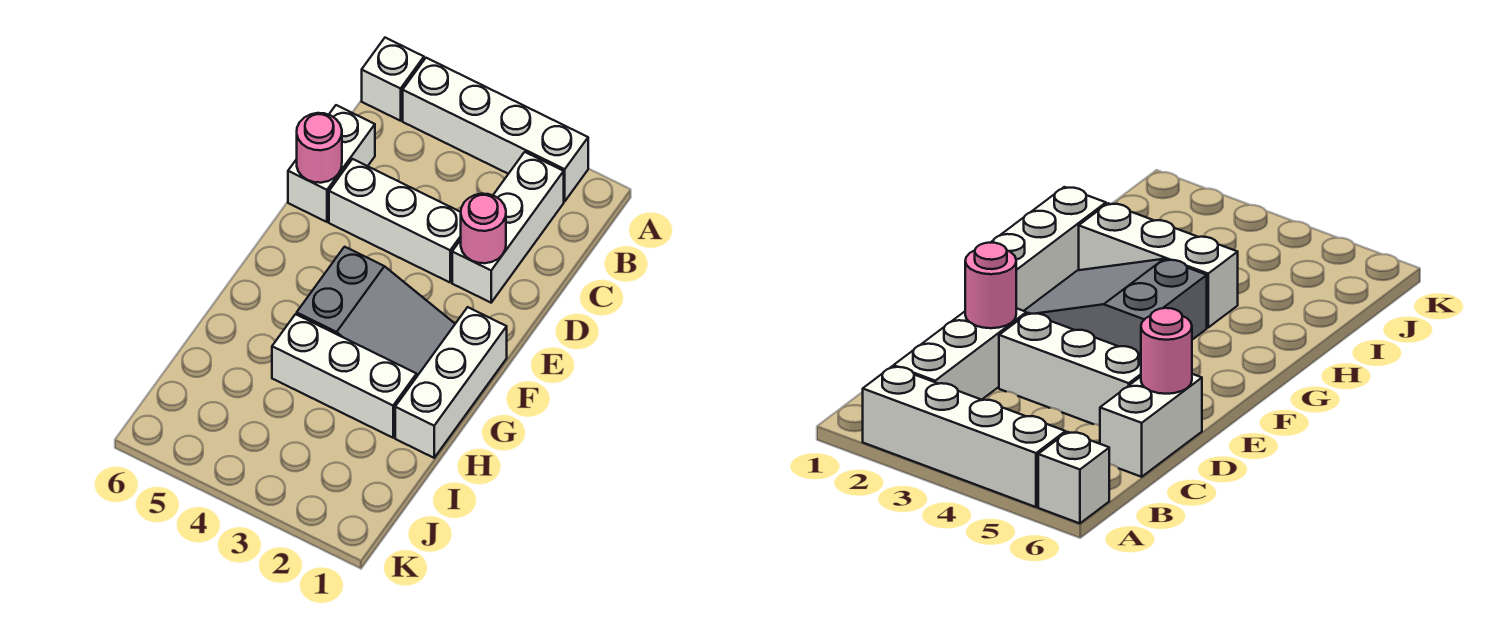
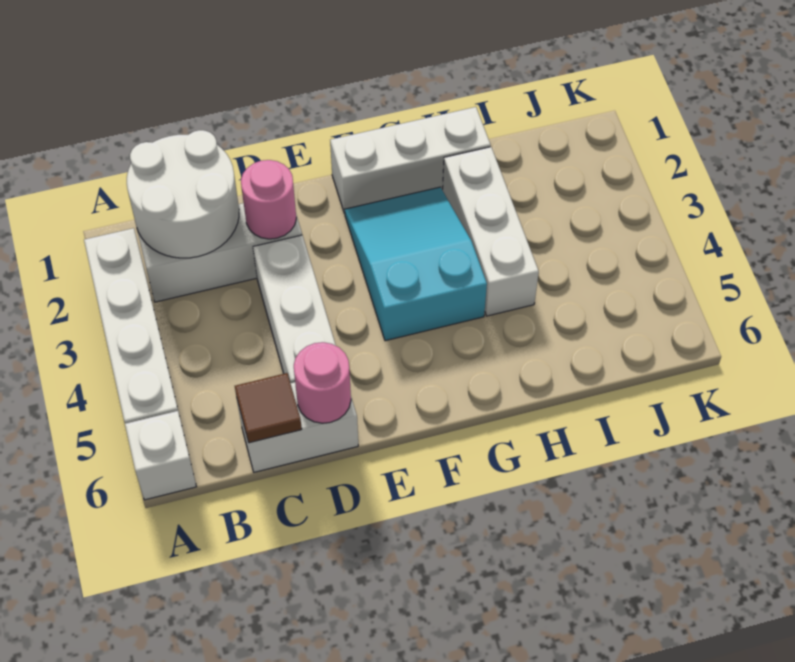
none -> white round brick B1:C2 level 2
none -> brown tile C6 level 2
grey slope F2:G4 level 1 top 4 -> cyan slope F2:G4 level 1 top 4

